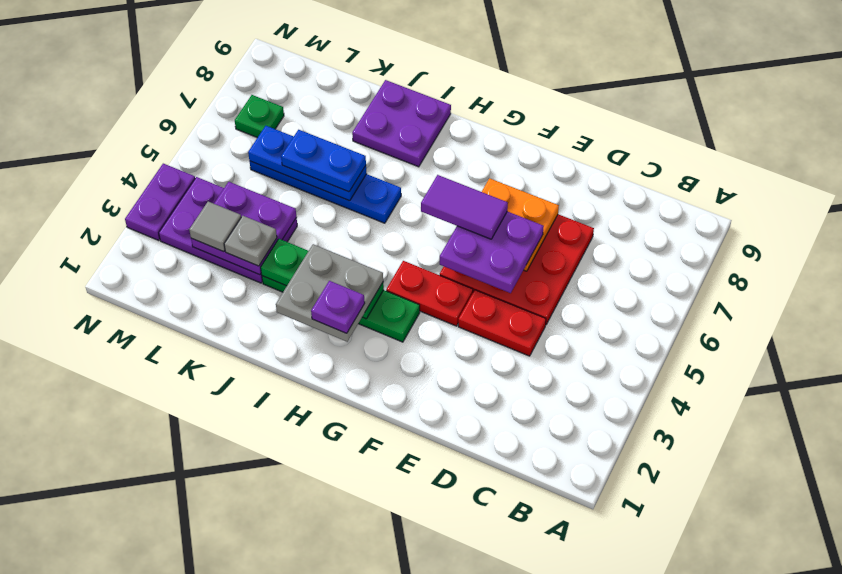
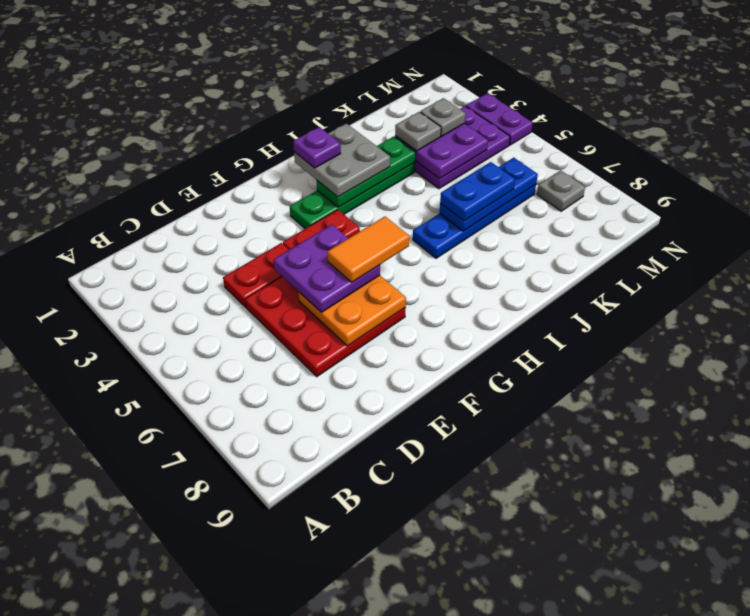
purple tile F6:G6 level 4 -> orange tile F6:G6 level 4
purple plate I8:J9 level 1 -> none
grey tile L3 level 3 -> grey plate L3 level 3
green plate M7 level 1 -> grey plate M7 level 1

